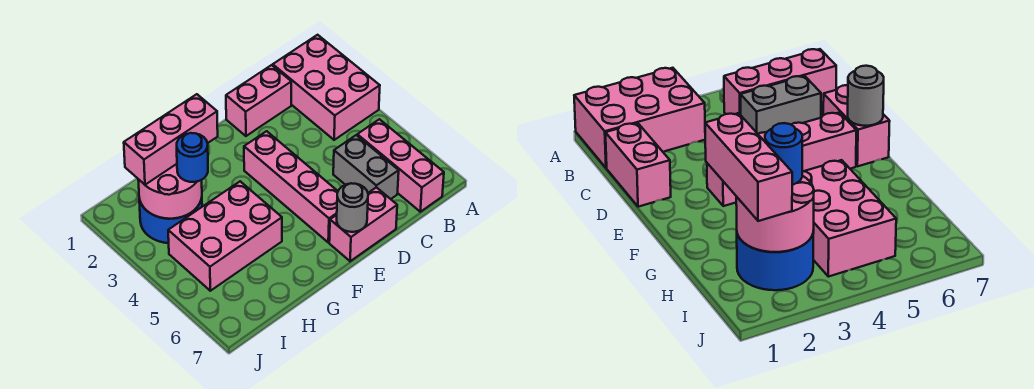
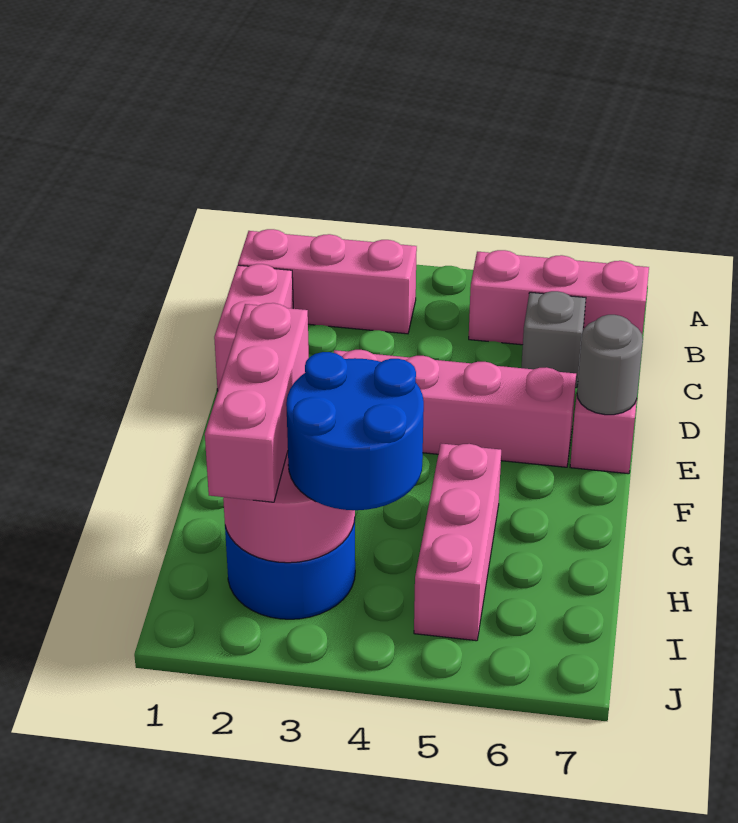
pink brick A1:B3 level 1 -> pink brick B1:B3 level 1
grey brick C5:C6 level 1 -> grey brick C6 level 1
pink brick G4:I5 level 1 -> pink brick G5:I5 level 1
blue round brick H3 level 3 -> blue round brick H3:I4 level 3

